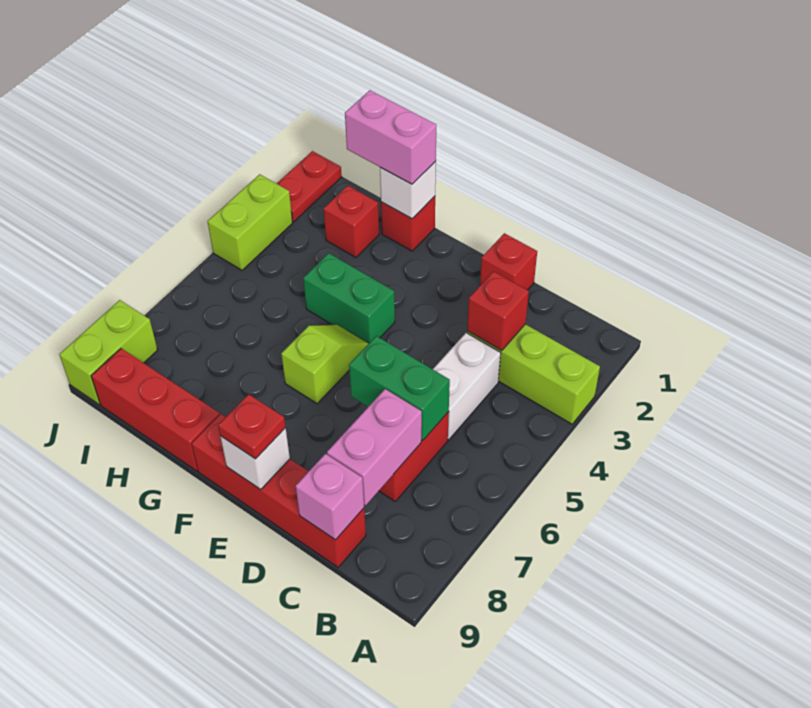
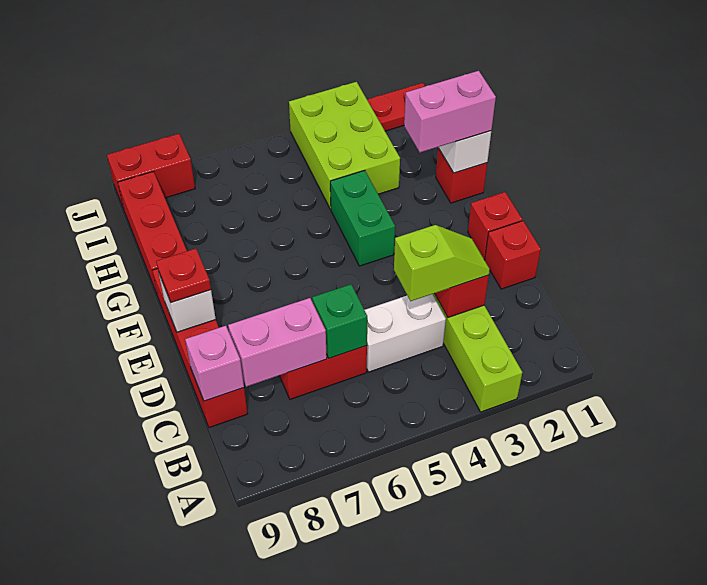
green brick C6:D6 level 2 -> green brick C6 level 2
lime slope F5:F6 level 1 top 6 -> lime slope C3:C4 level 3 top 4
pink brick G1:H1 level 3 -> pink brick G1:G2 level 3
red brick H2 level 1 -> red brick E1 level 1
lime brick J3:J4 level 1 -> lime brick H3:J4 level 1
lime brick J8:J9 level 1 -> red brick J8:J9 level 1

